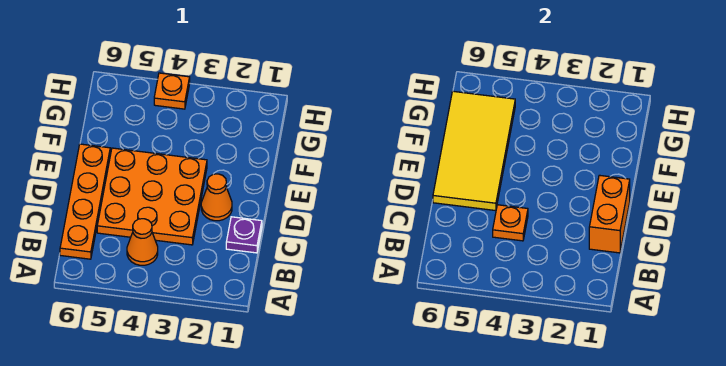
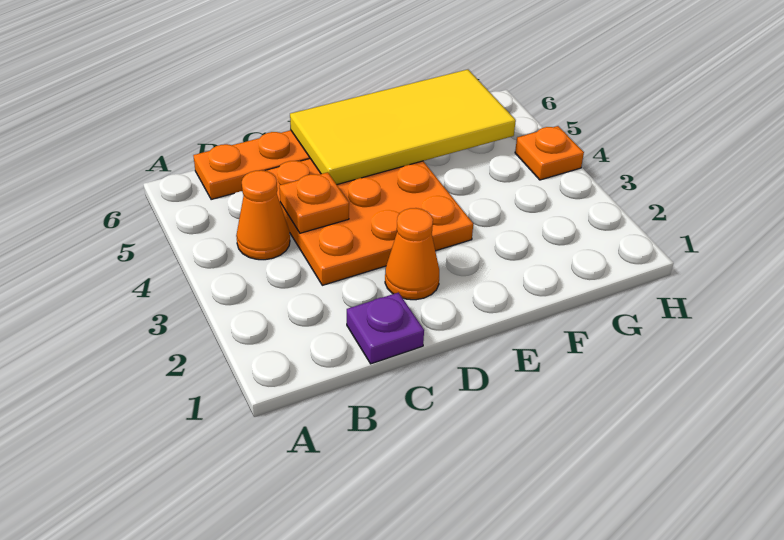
orange brick C1:D1 level 2 -> none

